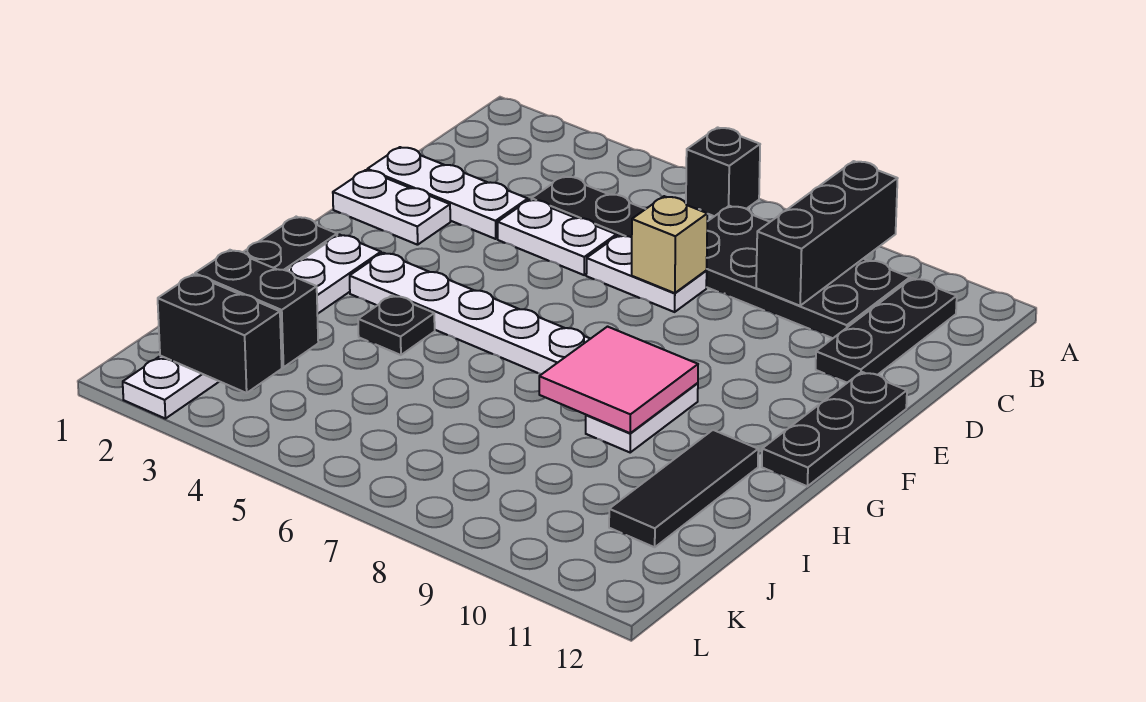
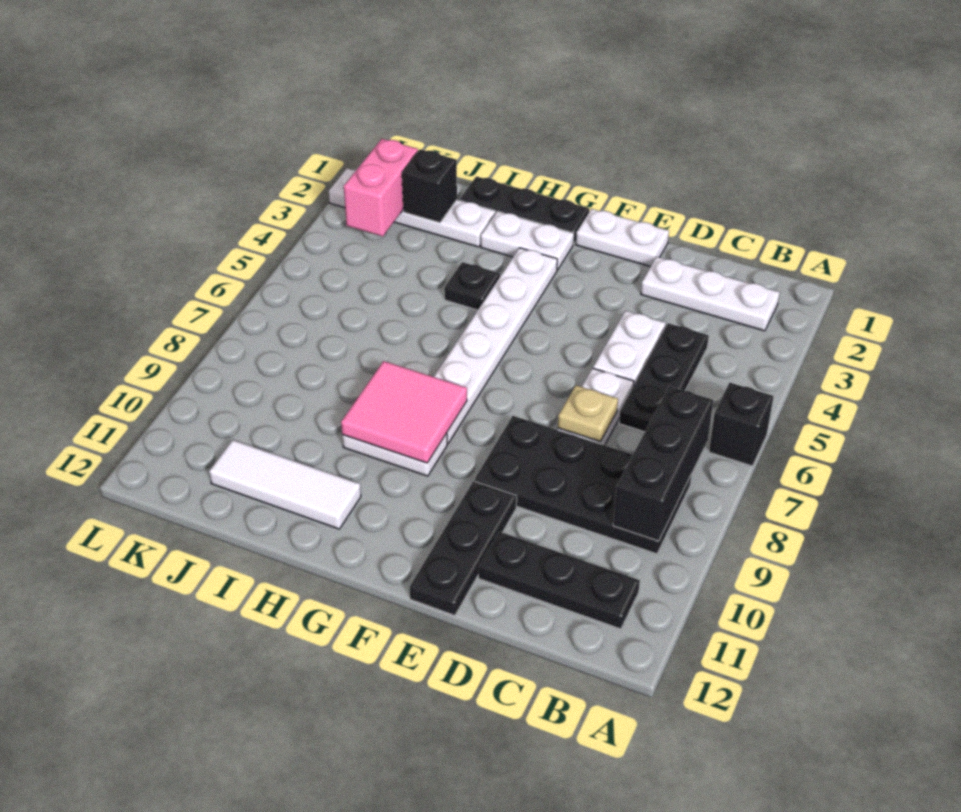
black brick A9:C9 level 2 -> black brick B7:B9 level 2
black plate B7:C10 level 1 -> black plate B8:E9 level 1
white plate D1:D3 level 1 -> white plate B2:D2 level 1
tan brick D7 level 2 -> tan plate D7 level 2
white plate E1:E2 level 1 -> white plate E1:F1 level 1
black plate E12:G12 level 1 -> black plate E10:E12 level 1
black tile H11:J11 level 1 -> white tile H11:J11 level 1
black brick J2:J3 level 2 -> black brick J2 level 2
black brick K2:K3 level 2 -> pink brick K2:K3 level 2

